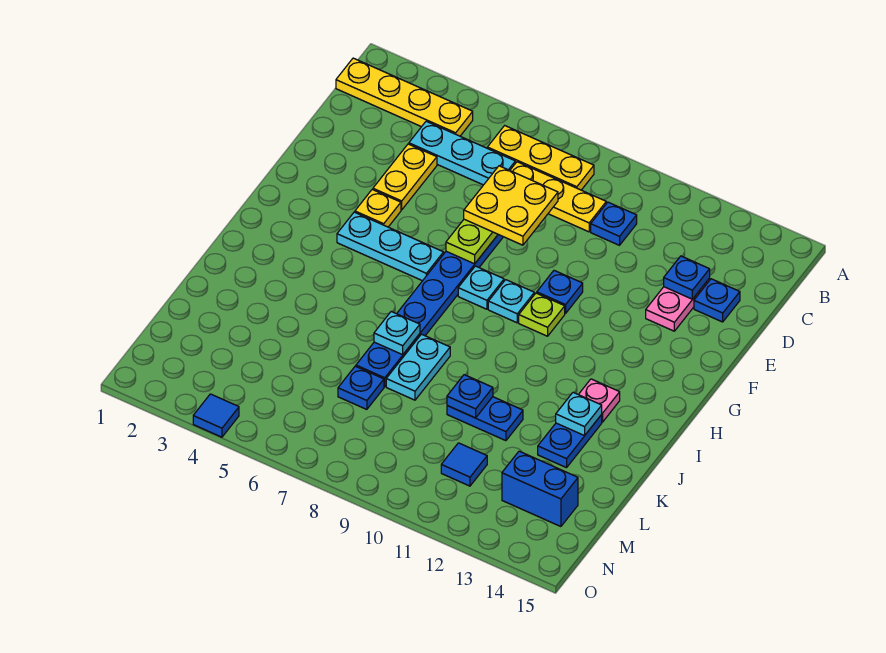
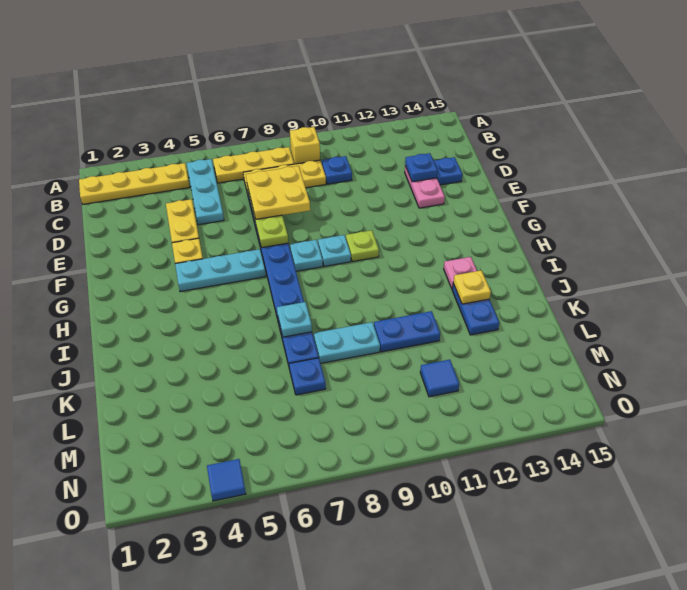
none -> yellow brick B9 level 1
cyan plate C4:C6 level 1 -> cyan plate B5:D5 level 1
blue plate F10 level 1 -> none
cyan plate J8:K8 level 1 -> cyan plate K8:K9 level 1
cyan plate J13 level 2 -> yellow plate J13 level 2
blue plate K10 level 2 -> none
blue brick M13:M14 level 1 -> none

